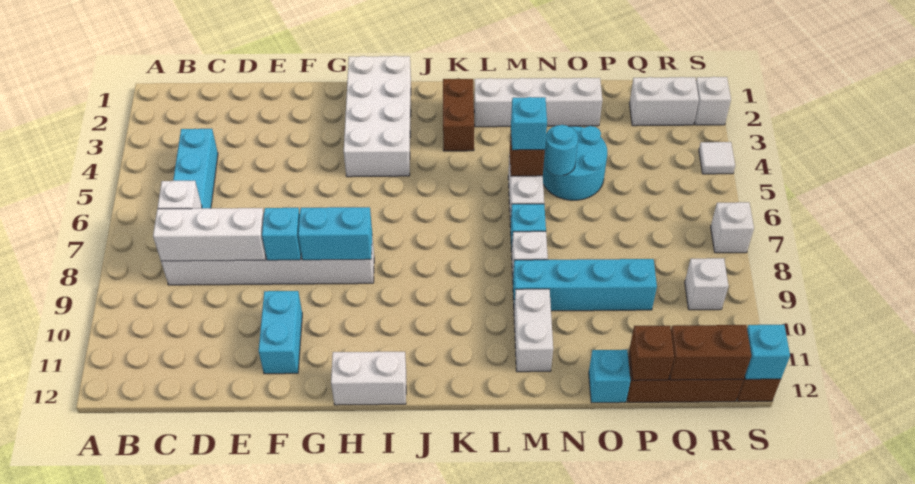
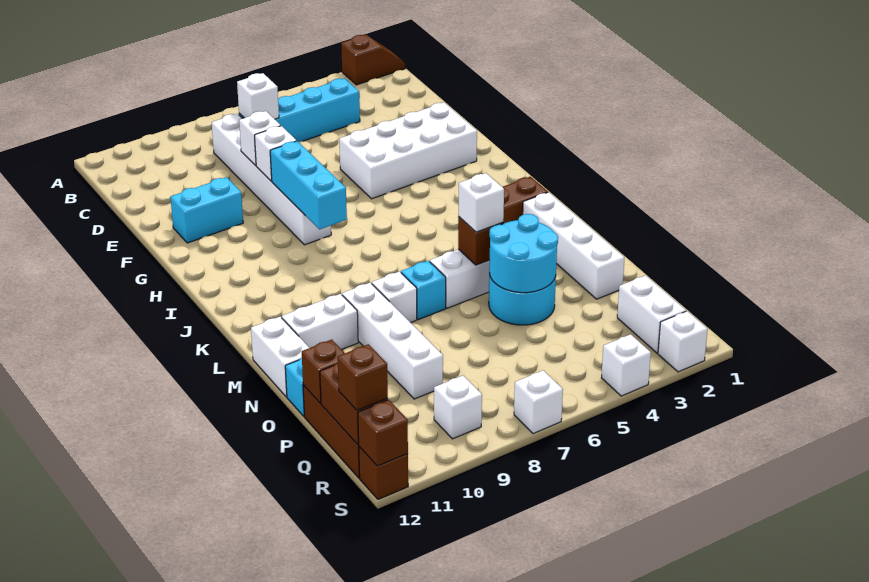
none -> brown slope A1:A2 level 1 top 2
white brick C8:E8 level 2 -> white brick E8 level 2
cyan brick F8 level 2 -> white brick F8 level 2
cyan brick G8:H8 level 2 -> cyan brick G8:I8 level 2
white brick H1:I4 level 1 -> white brick F2:G5 level 1
white brick H12:I12 level 1 -> white brick M12:N12 level 1
cyan brick M5 level 3 -> white brick M5 level 3
cyan brick M9:P9 level 1 -> white brick M9:P9 level 1
cyan round brick N5 level 2 -> cyan round brick N4:O5 level 2
none -> brown brick R12 level 3
white tile S4 level 1 -> white brick S4 level 1
cyan brick S12 level 2 -> brown brick S12 level 2

